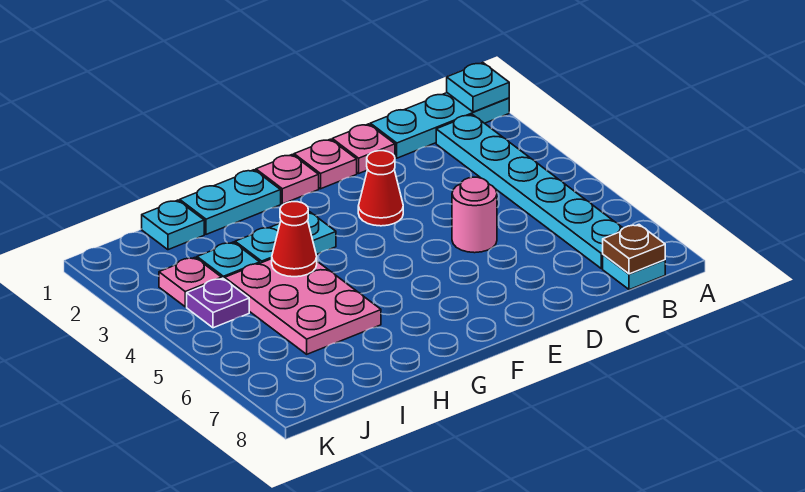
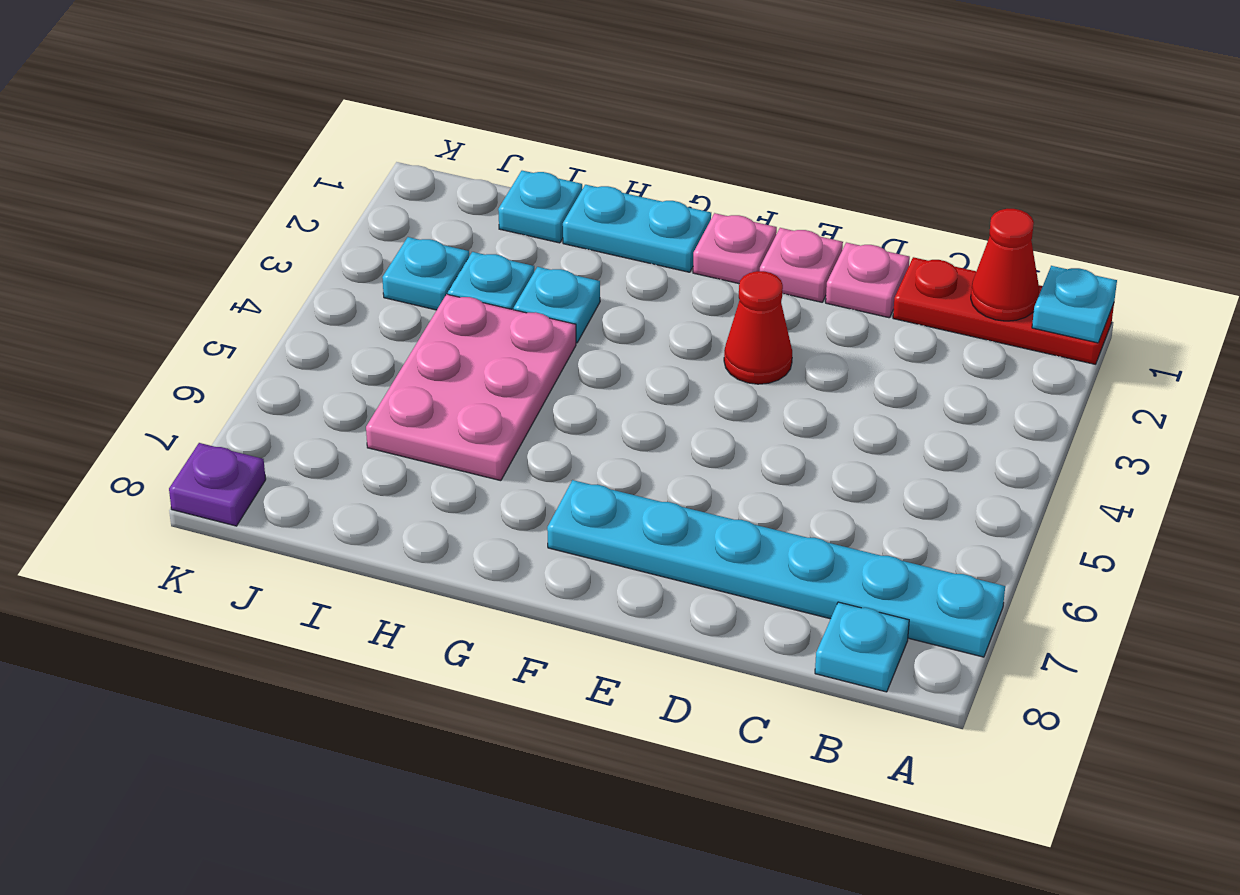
cyan plate A1:C1 level 1 -> red plate A1:C1 level 1
cyan plate B2:B7 level 1 -> cyan plate A7:F7 level 1
brown plate B8 level 2 -> none
pink round brick D5 level 1 -> none
cyan plate G3:H3 level 1 -> cyan plate H3 level 1
red cone H4 level 2 -> red cone B1 level 2
pink plate J3 level 1 -> cyan plate J3 level 1
purple plate J4 level 1 -> purple plate K8 level 1

